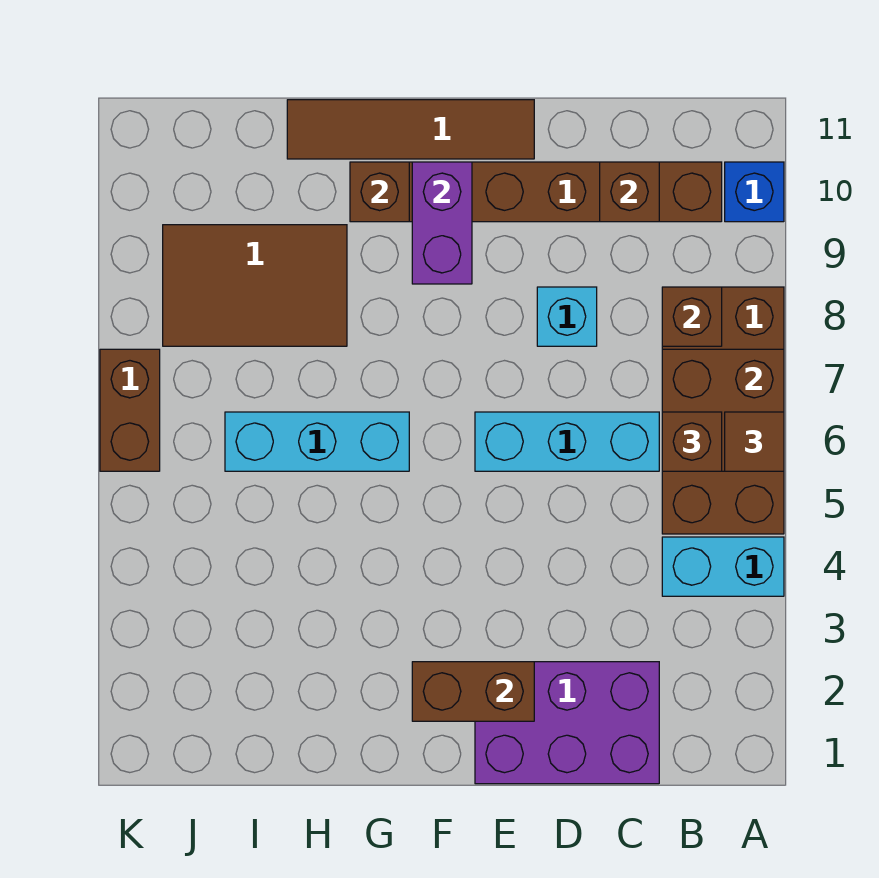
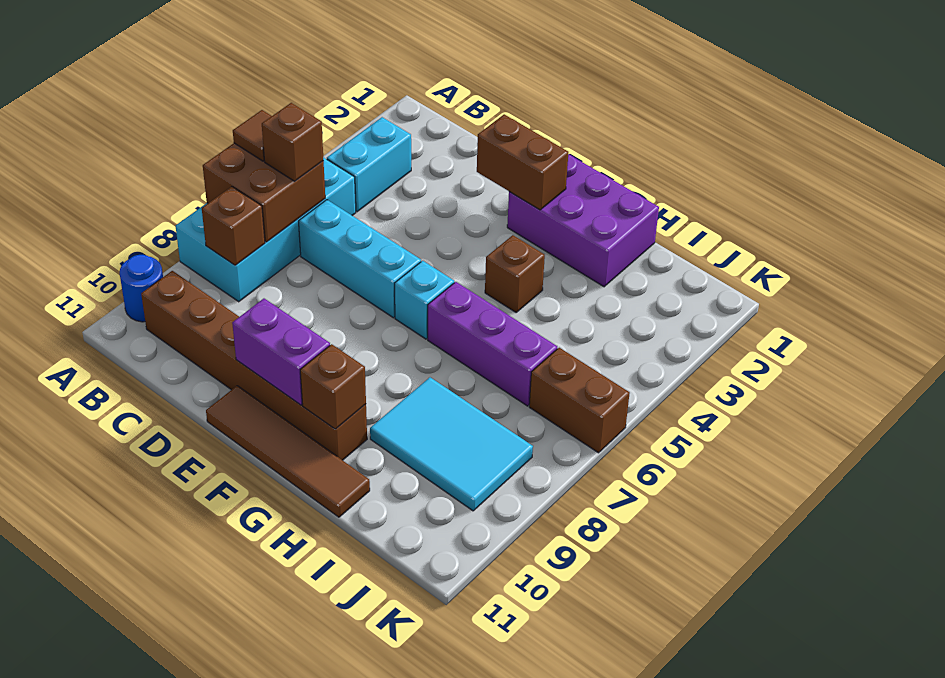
cyan brick A4:B4 level 1 -> cyan brick B3:B4 level 1
brown brick A5:B8 level 1 -> cyan brick A5:B8 level 1
blue brick A10 level 1 -> blue round brick A10 level 1
purple brick C1:E2 level 1 -> purple brick F1:H2 level 1
brown brick C10 level 2 -> brown brick G4 level 1
cyan brick D8 level 1 -> cyan brick F6 level 1
purple brick F9:F10 level 2 -> purple brick E10:F10 level 2
cyan brick G6:I6 level 1 -> purple brick G6:I6 level 1
brown tile H8:J9 level 1 -> cyan tile H8:J9 level 1
brown brick K6:K7 level 1 -> brown brick J6:K6 level 1

